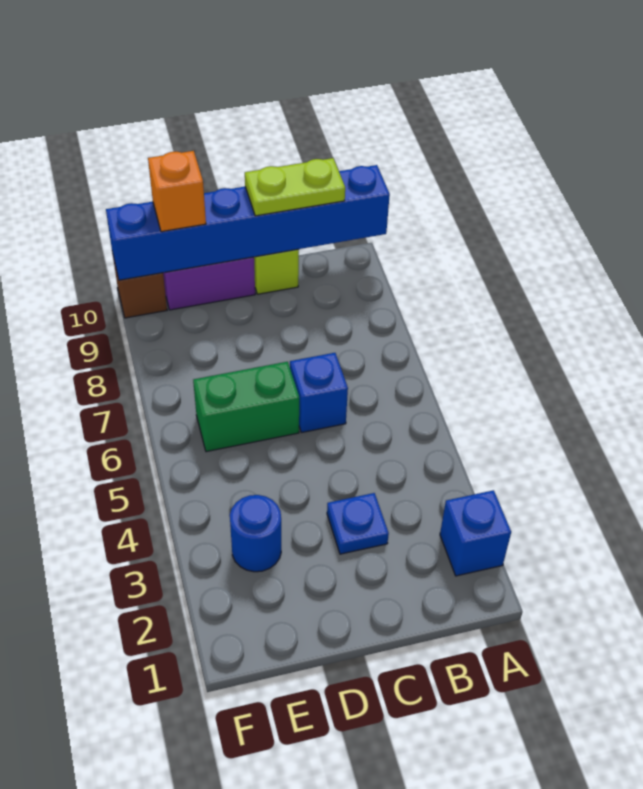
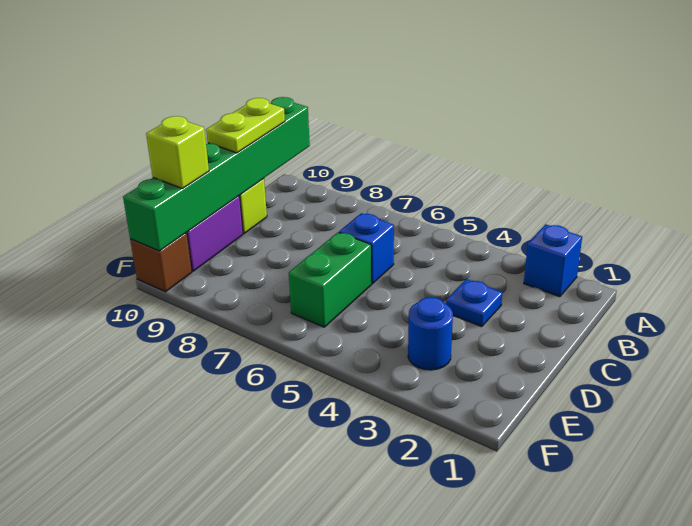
blue brick A10:F10 level 2 -> green brick A10:F10 level 2
orange brick E10 level 3 -> lime brick E10 level 3

